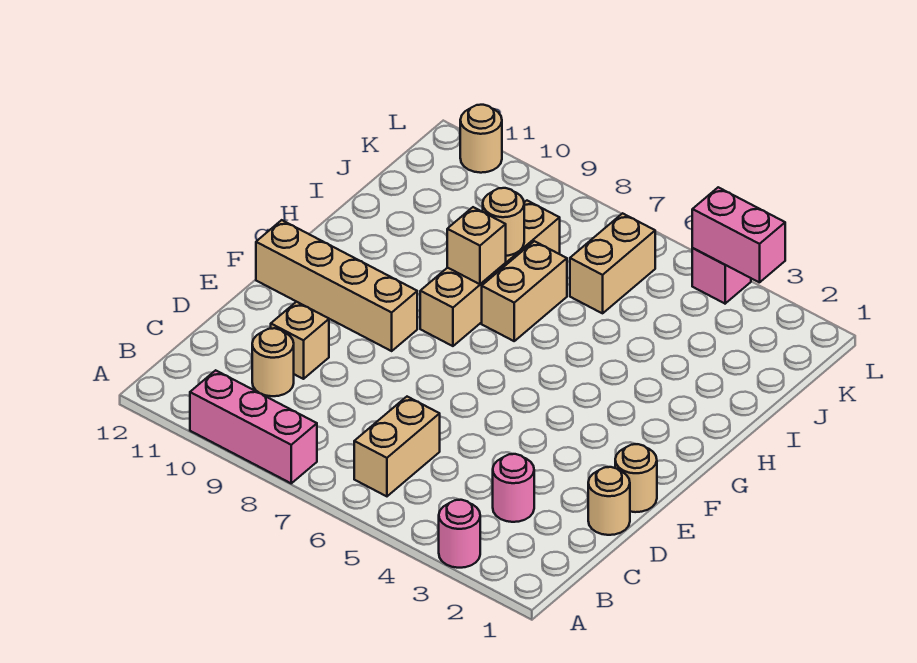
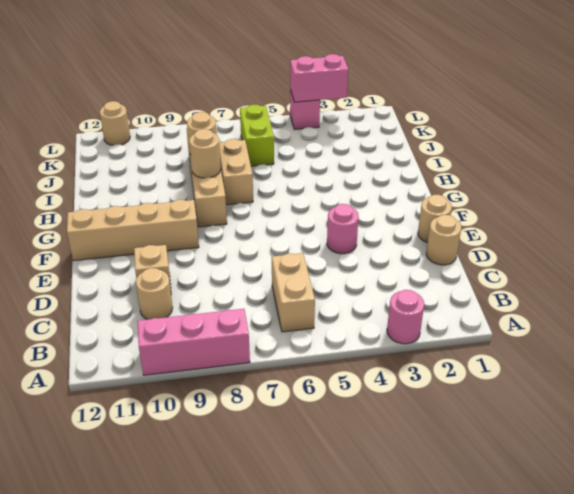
pink round brick C3 level 1 -> pink round brick E4 level 1
tan brick H8 level 2 -> tan round brick H8 level 2
tan brick J6:K6 level 1 -> lime brick J6:K6 level 1

